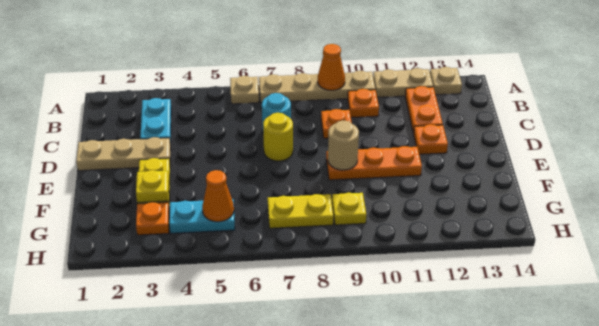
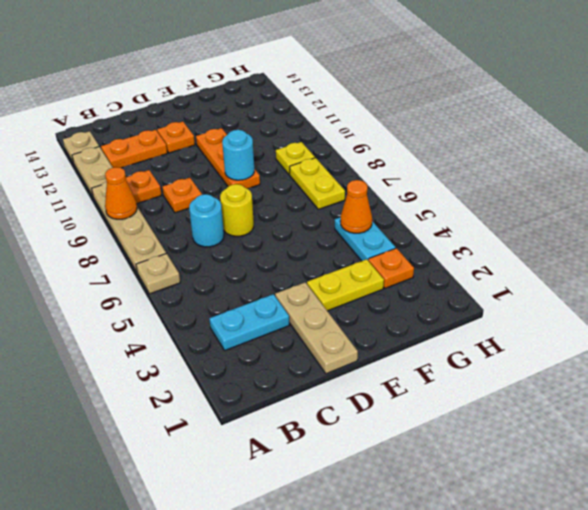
tan round brick E9 level 2 -> cyan round brick E9 level 2
yellow plate F3 level 2 -> none

